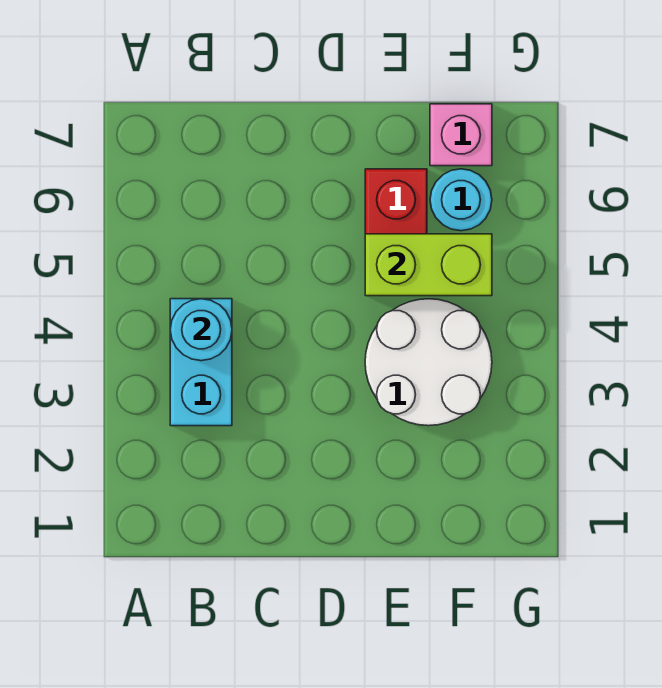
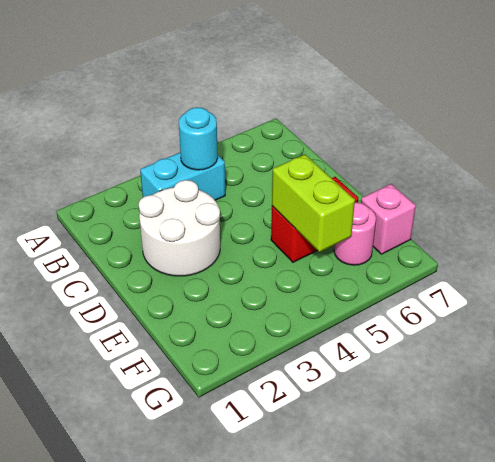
white round brick E3:F4 level 1 -> white round brick C2:D3 level 1
cyan round brick F6 level 1 -> pink round brick F6 level 1

